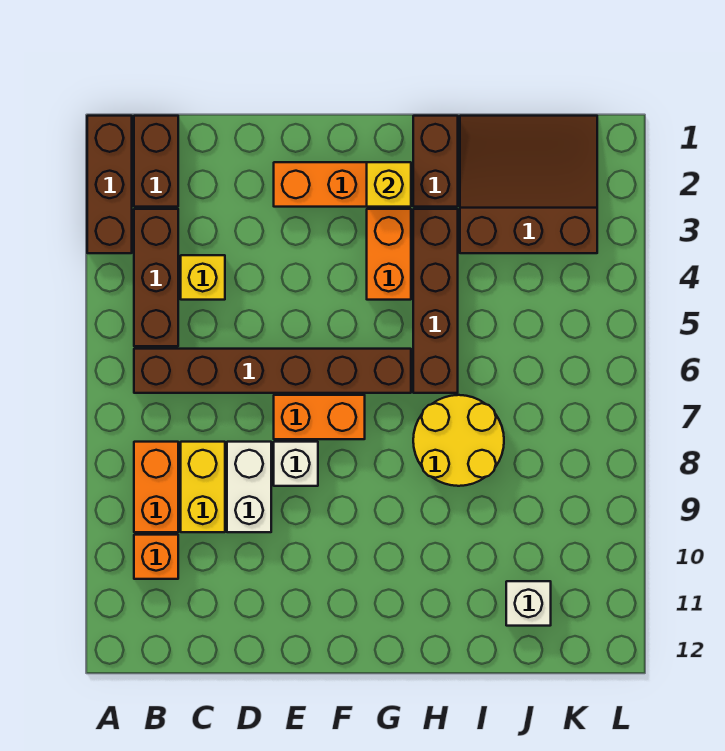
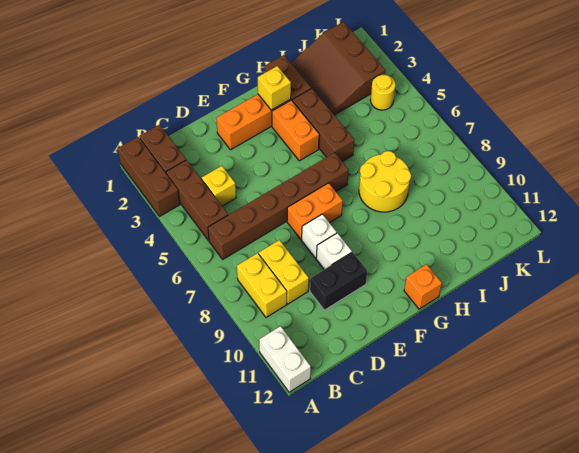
orange brick B8:B9 level 1 -> yellow brick B8:B9 level 1
orange brick B10 level 1 -> orange brick G12 level 1
white brick D8:D9 level 1 -> white brick A11:A12 level 1
none -> black brick D10:E10 level 1
brown brick H3:H6 level 1 -> brown brick H3:H5 level 1
brown slope I1:K3 level 1 top 3 -> brown slope I1:K3 level 1 top K
white brick J11 level 1 -> white brick E9 level 1
none -> yellow round brick K4 level 1

